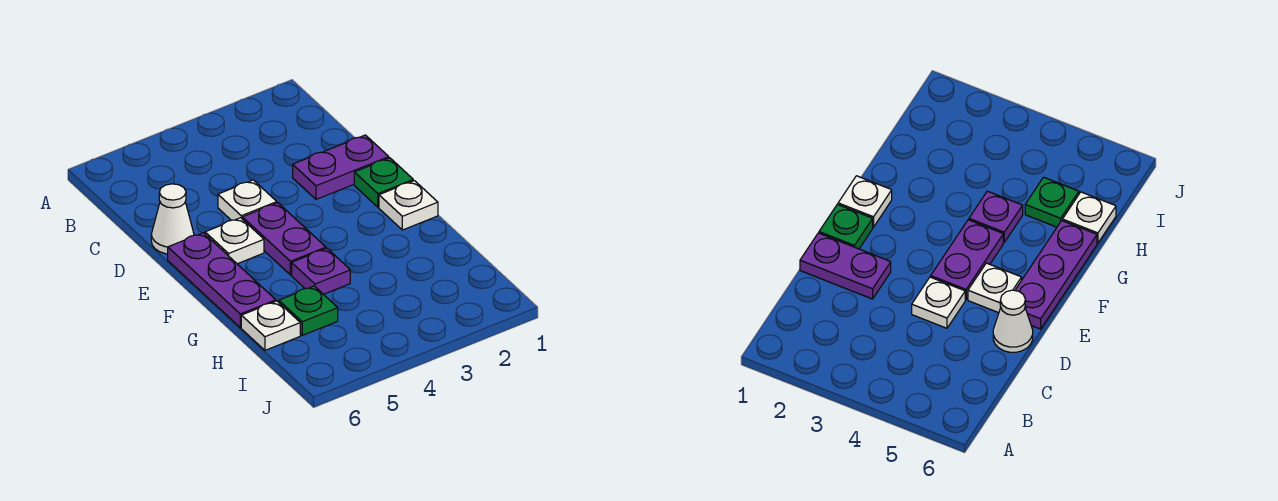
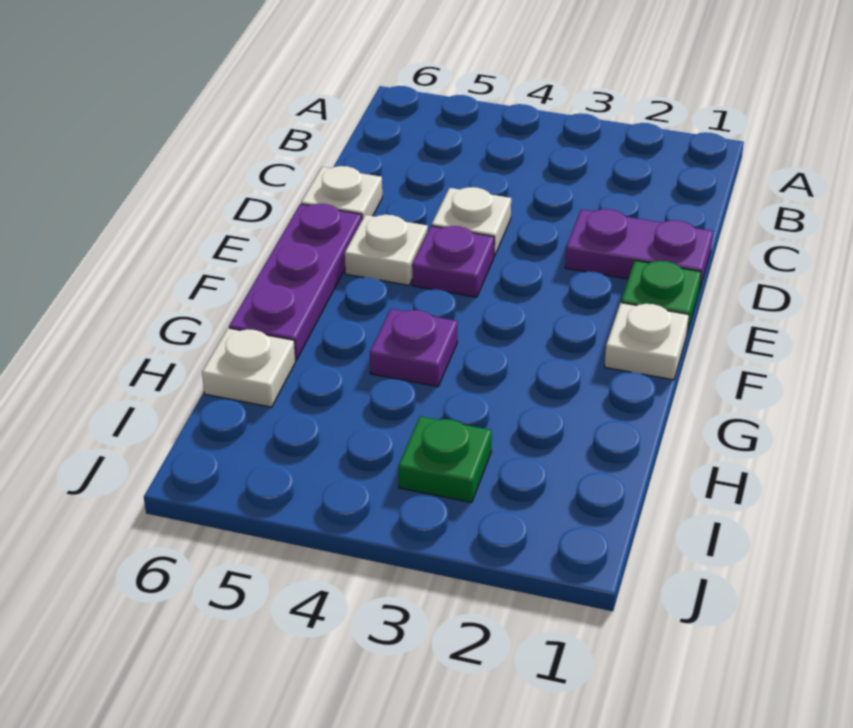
white cone D6 level 1 -> white plate D6 level 1
purple plate E4:F4 level 1 -> purple plate E4 level 1
green plate H5 level 1 -> green plate I3 level 1

